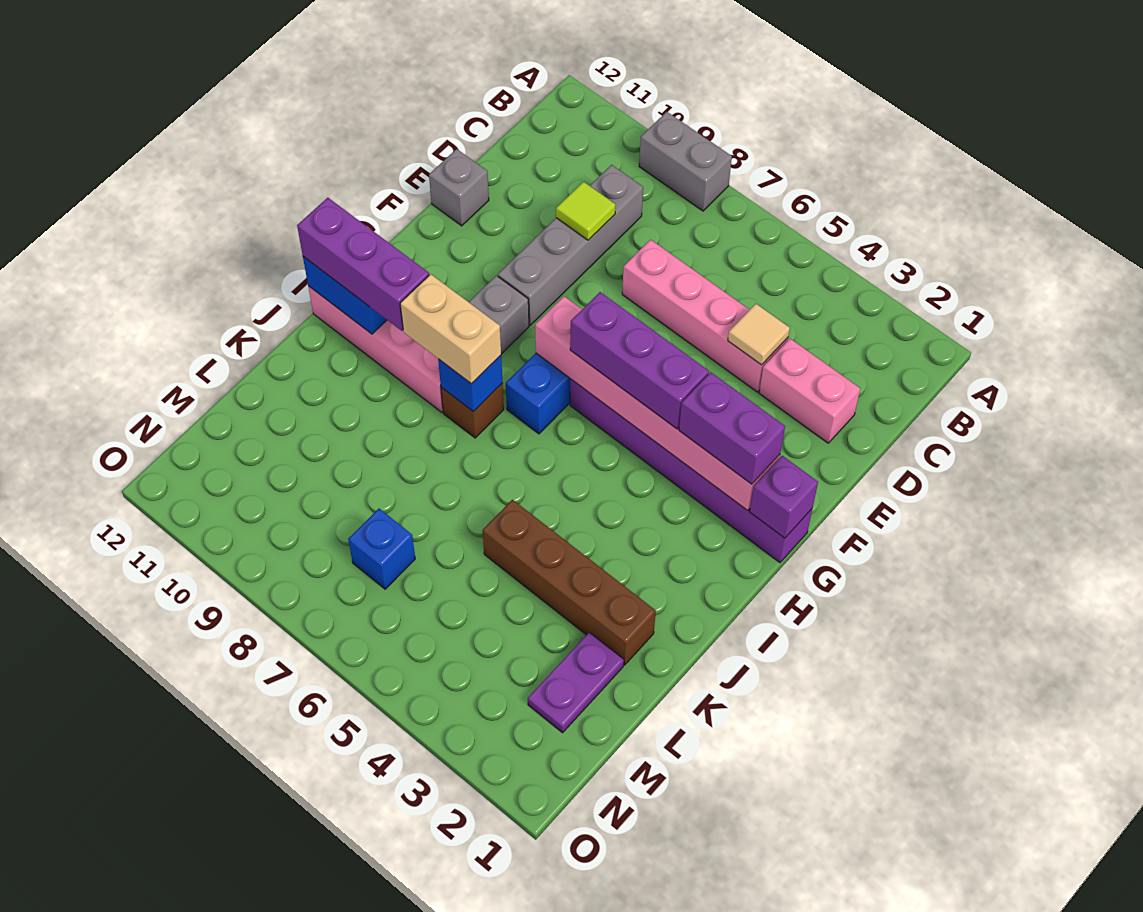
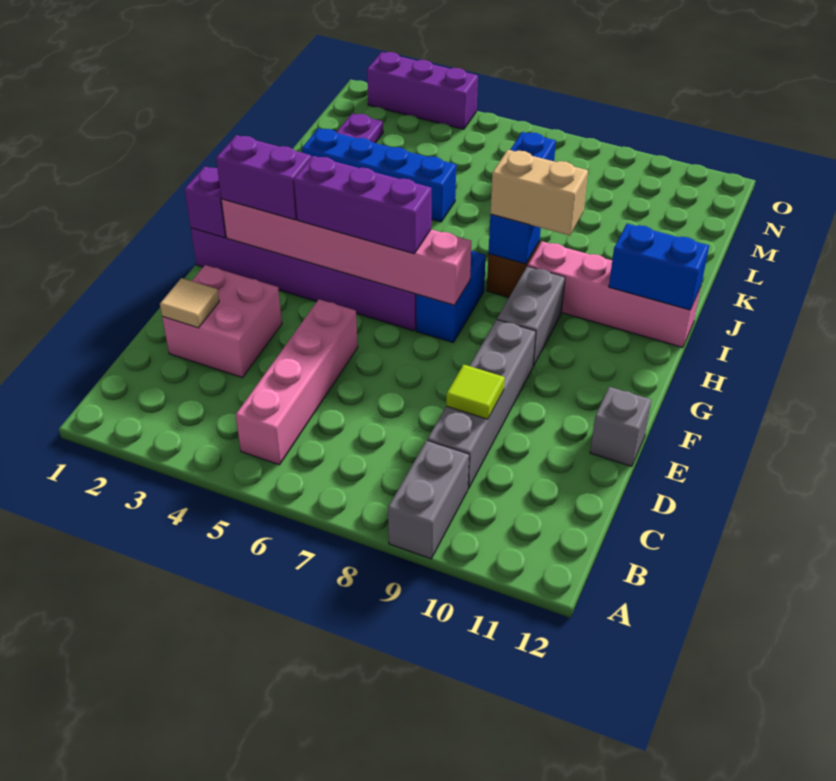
grey brick A8:A9 level 1 -> grey brick A9:B9 level 1
pink brick D2:D3 level 1 -> pink brick D2:E3 level 1
pink brick D4:D7 level 1 -> pink brick B5:E5 level 1
tan tile D4 level 2 -> tan tile D2 level 2
purple brick I10:I12 level 3 -> purple brick O2:O4 level 1
brown brick K2:K5 level 1 -> blue brick K2:K5 level 1

